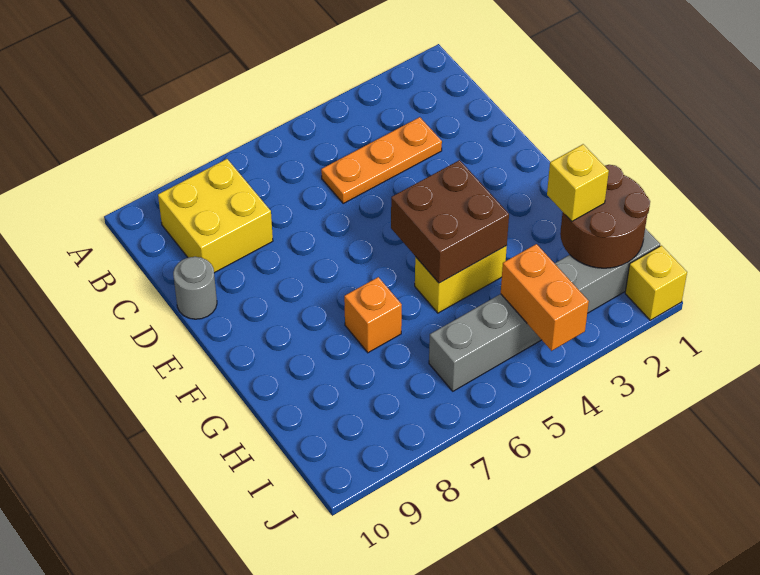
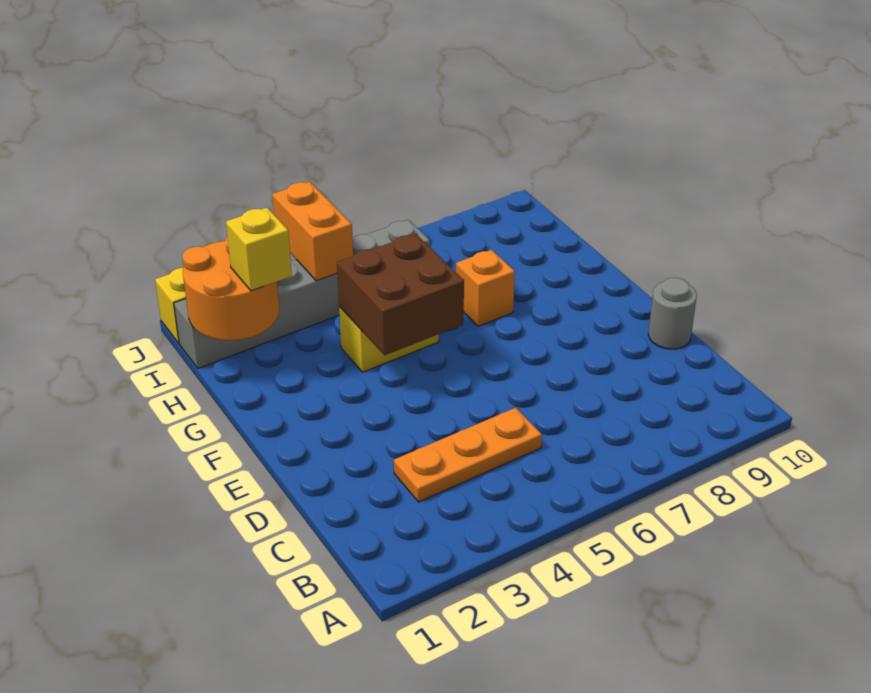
yellow brick B8:C9 level 1 -> none
brown round brick H1:I2 level 2 -> orange round brick H1:I2 level 2

